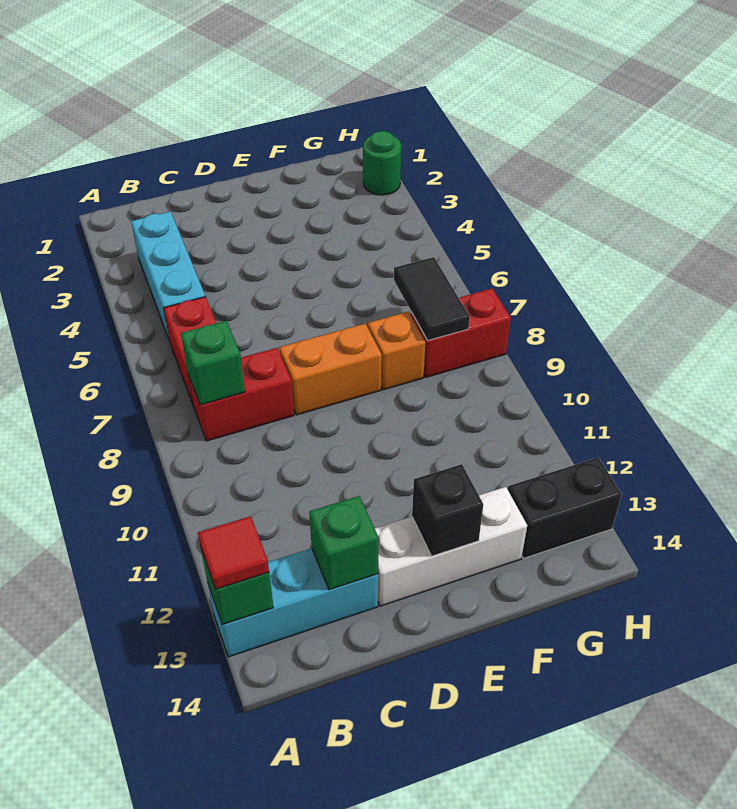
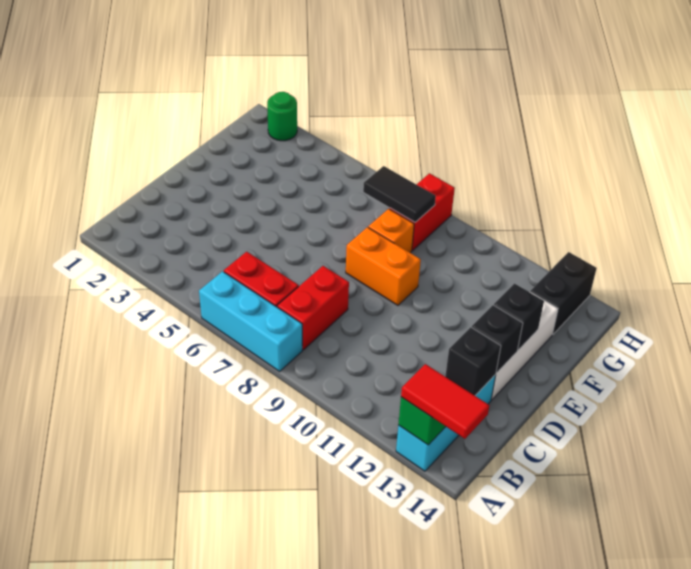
red tile A13 level 3 -> red tile A13:A14 level 3
cyan brick B3:B5 level 1 -> cyan brick A6:A8 level 1
green brick B8 level 2 -> none
green brick C13 level 2 -> black brick C13 level 2
orange brick D8:E8 level 1 -> orange brick E8:E9 level 1
none -> black brick D13 level 2

